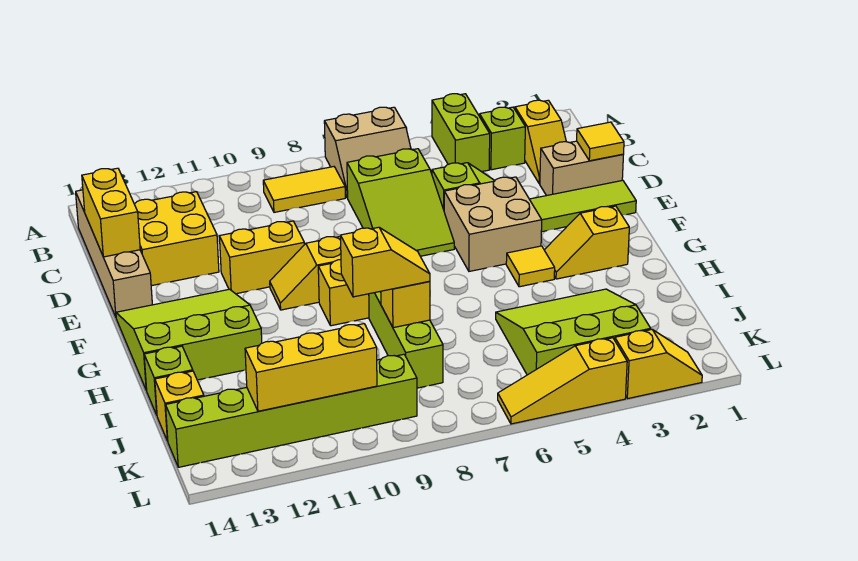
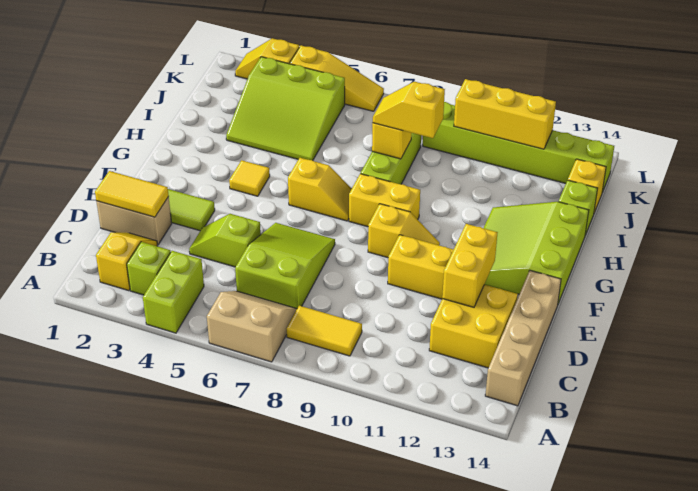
yellow brick C14:D14 level 2 -> yellow brick D12:E12 level 2
yellow tile D1 level 2 -> yellow tile D1:D2 level 2
tan brick E4:F5 level 1 -> none
lime slope F12:H14 level 1 top H -> lime slope F12:H14 level 1 top 14
yellow slope G2:G3 level 1 top 2 -> yellow slope G6:G7 level 1 top 6

